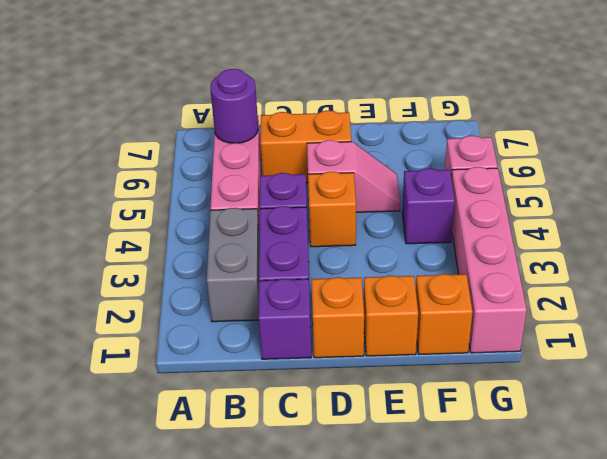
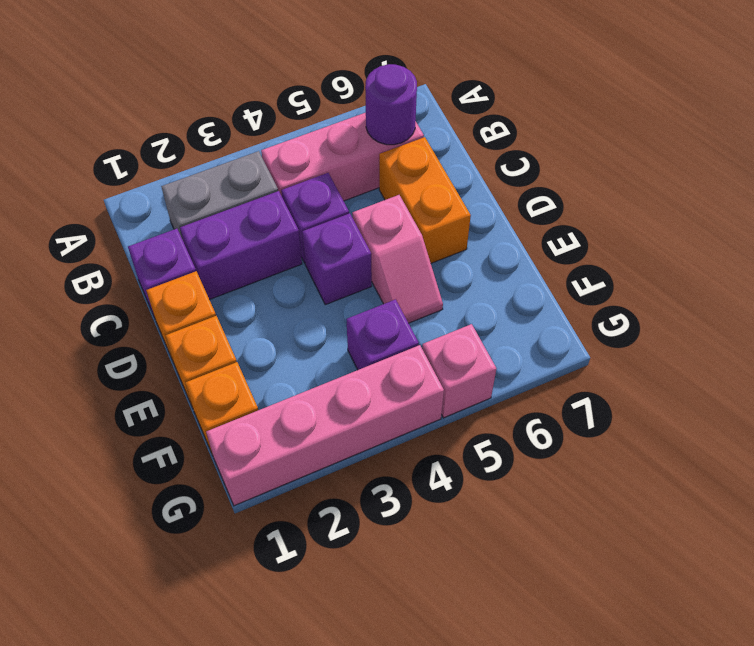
orange brick D4 level 1 -> purple brick D4 level 1

